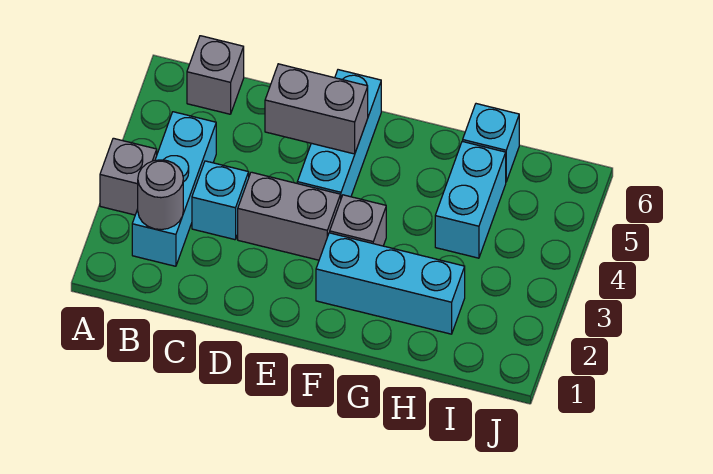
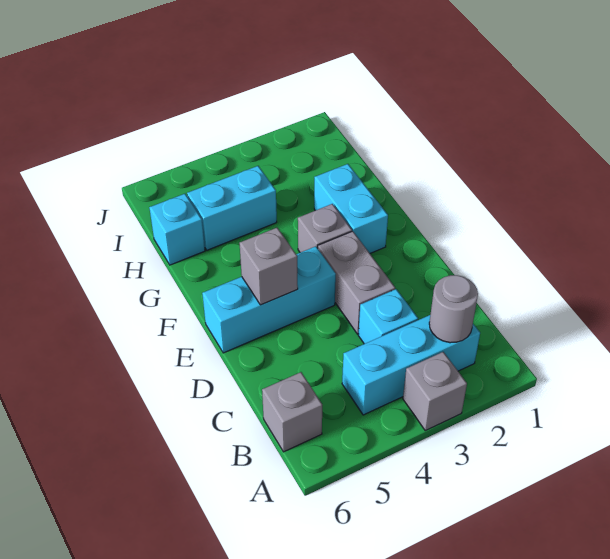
grey brick D5:E5 level 2 -> grey brick E5 level 2
cyan brick F2:H2 level 1 -> cyan brick F2:G2 level 1

